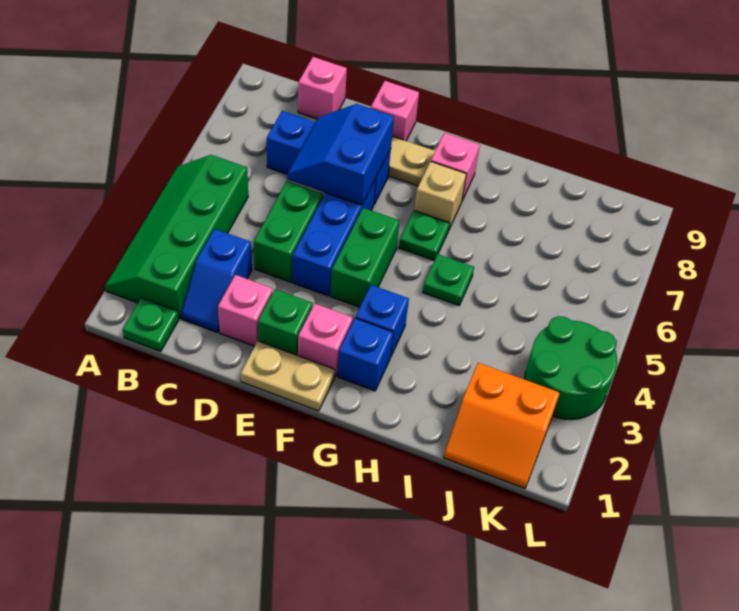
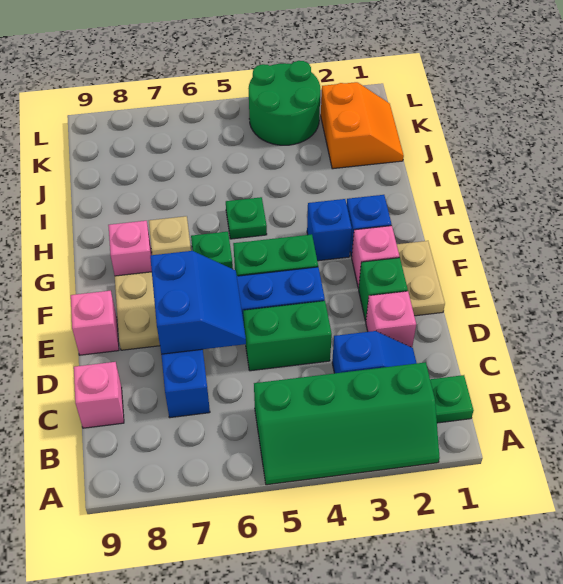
blue slope D6:E7 level 2 top E -> blue slope D6:E7 level 2 top 7

